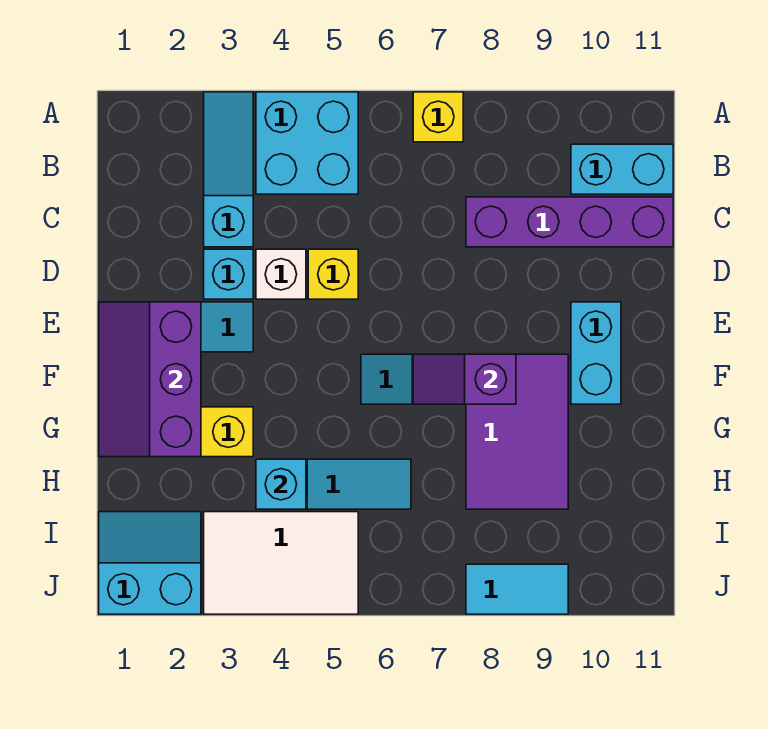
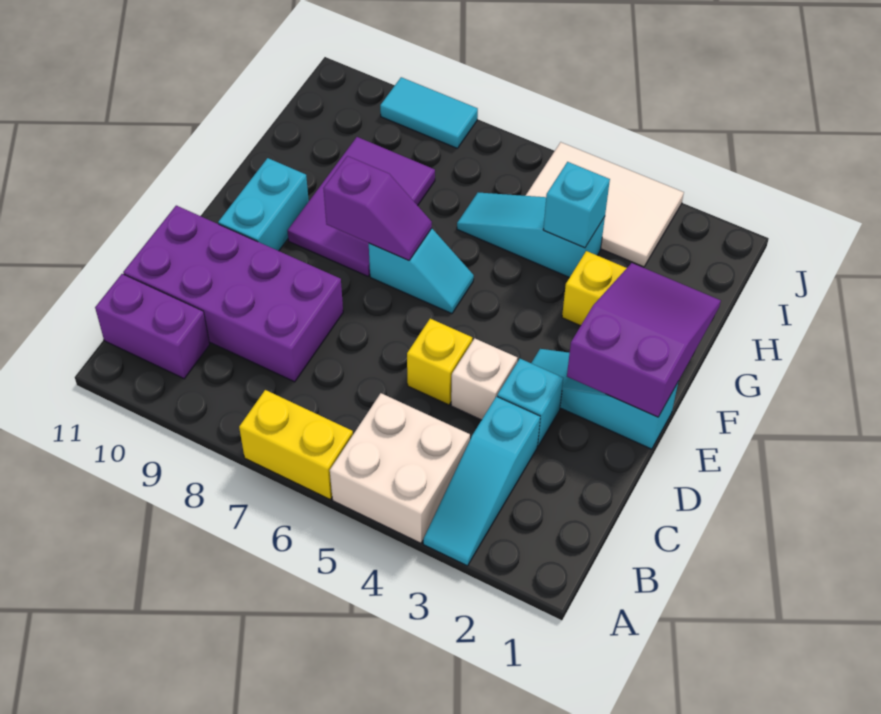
cyan brick A4:B5 level 1 -> white brick A4:B5 level 1
yellow brick A7 level 1 -> yellow brick A6:A7 level 1
cyan brick B10:B11 level 1 -> purple brick B10:B11 level 1
purple brick C8:C11 level 1 -> purple brick C8:D11 level 1
purple slope E1:G2 level 2 top 2 -> purple slope E1:G2 level 2 top E
cyan slope I1:J2 level 1 top J -> none

